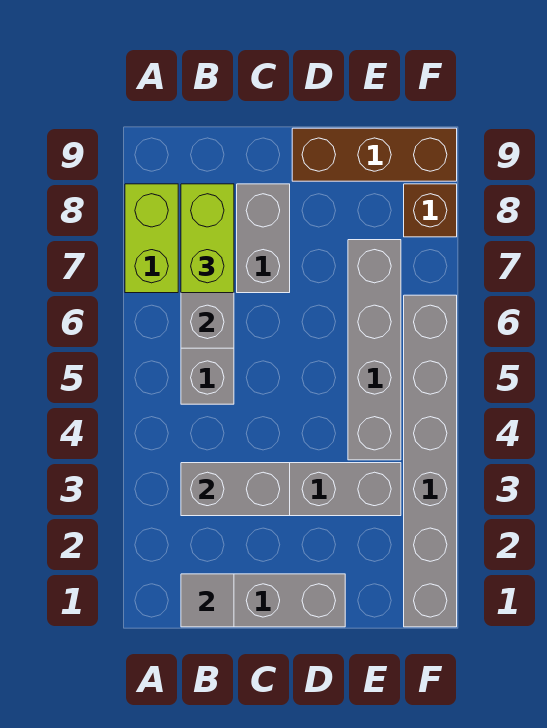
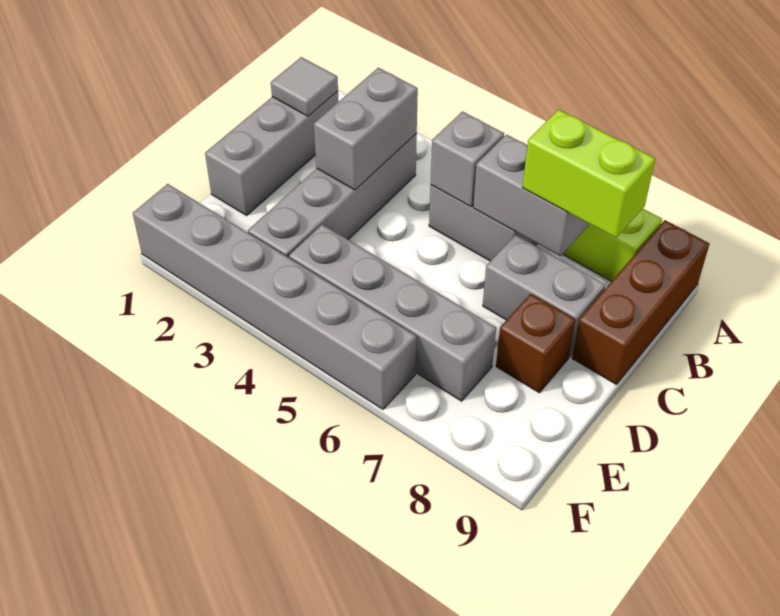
none -> grey brick B5 level 2
brown brick D9:F9 level 1 -> brown brick A9:C9 level 1
brown brick F8 level 1 -> brown brick D8 level 1

